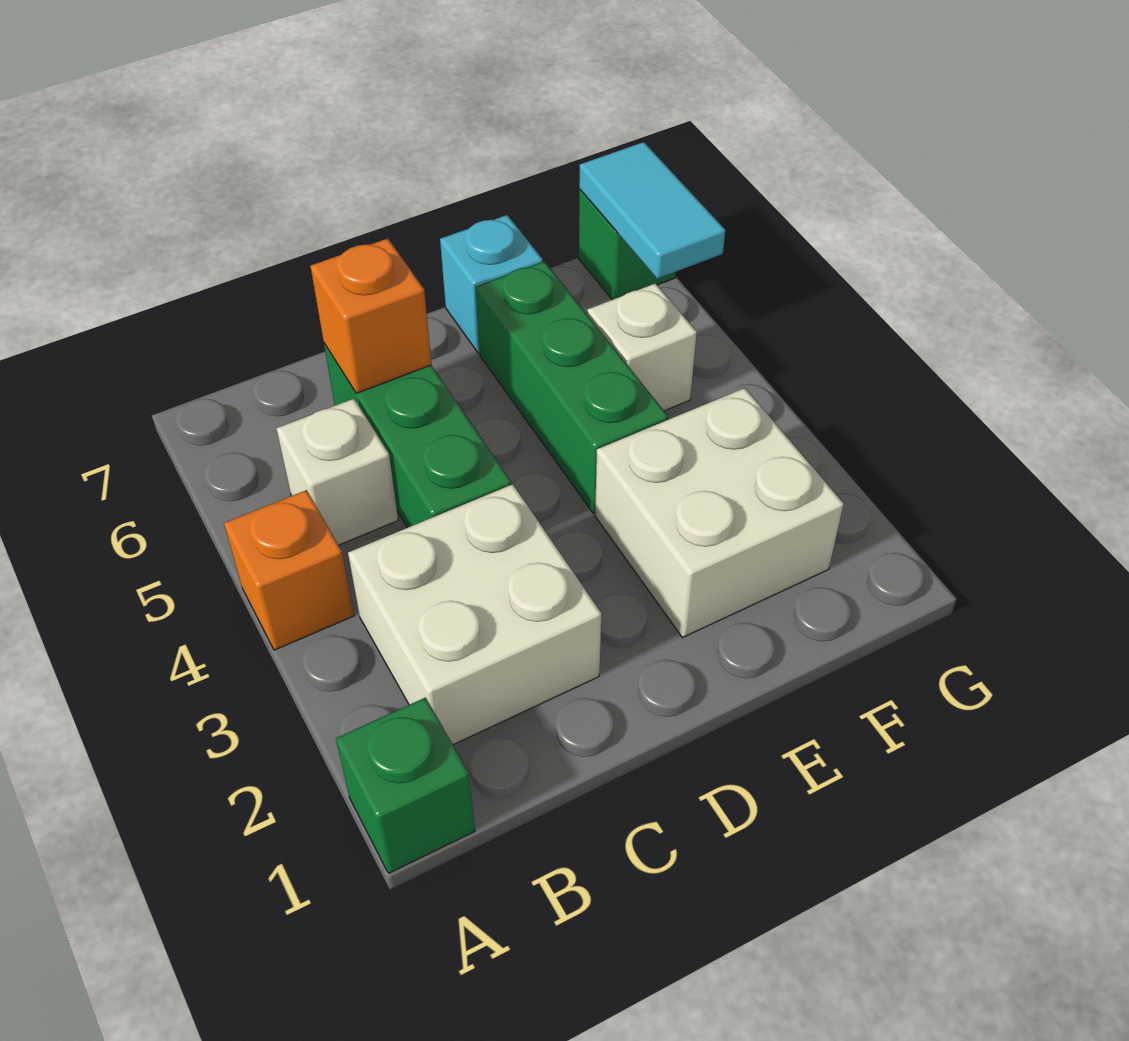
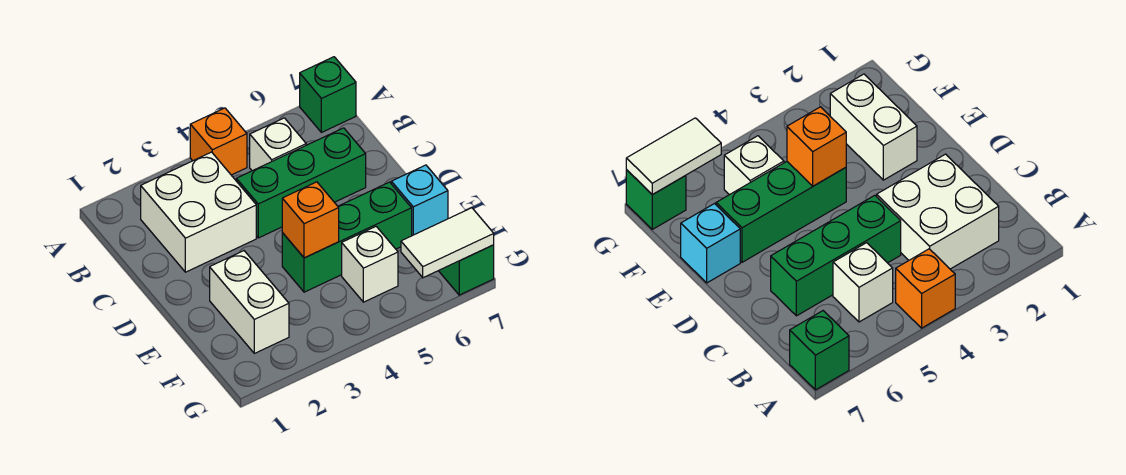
green brick A1 level 1 -> green brick A7 level 1
orange brick C6 level 2 -> orange brick E4 level 2
white brick E2:F3 level 1 -> white brick E2:F2 level 1
cyan tile G6:G7 level 2 -> white tile G6:G7 level 2

